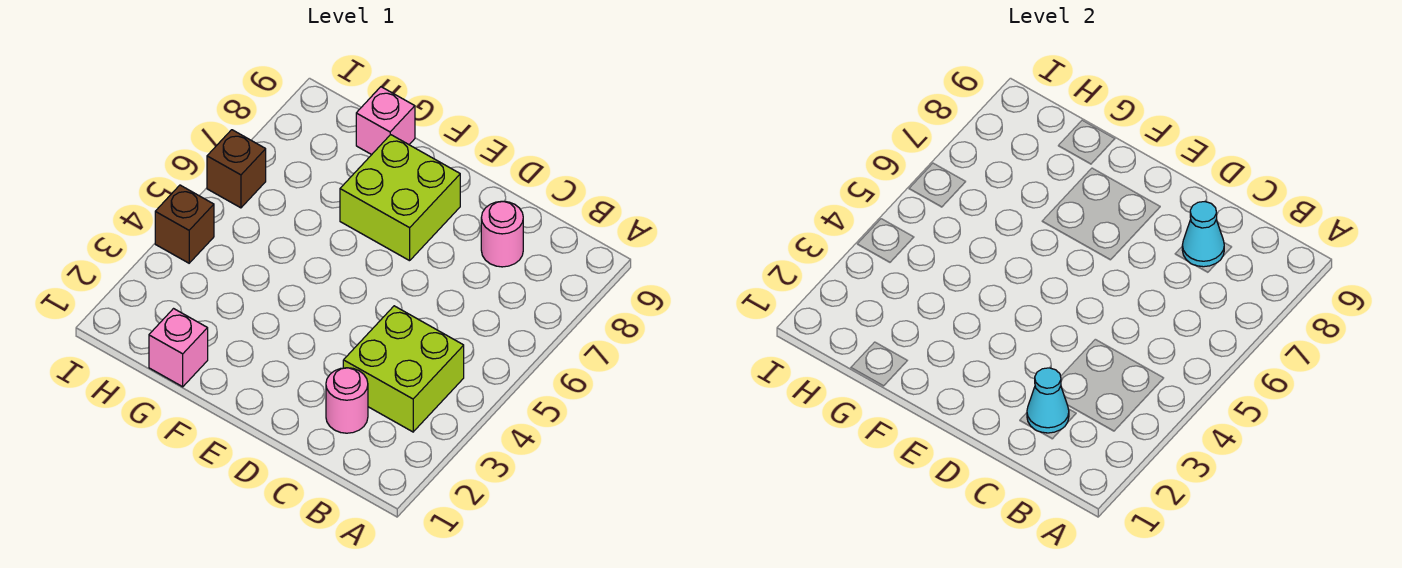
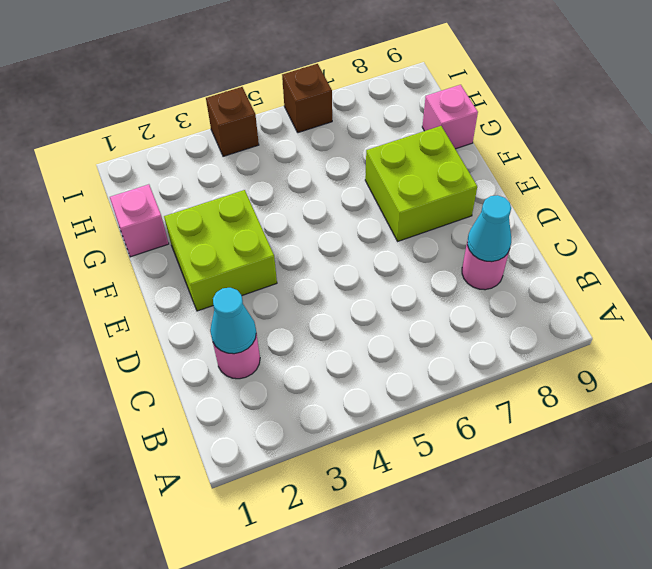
lime brick B3:C4 level 1 -> lime brick E2:F3 level 1

